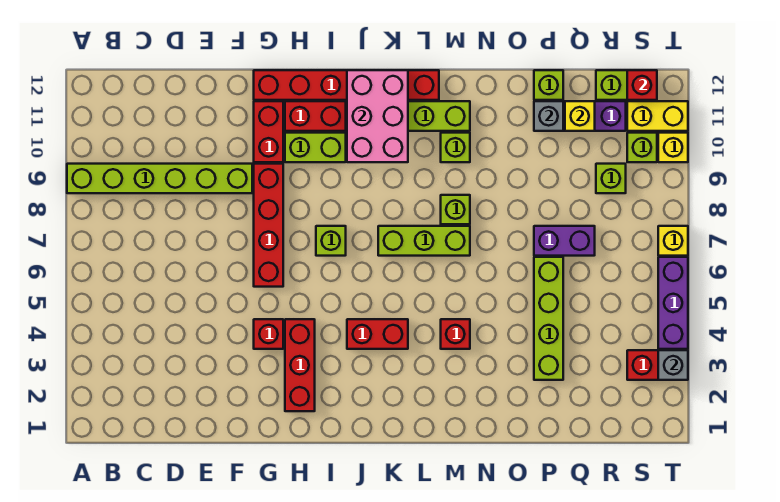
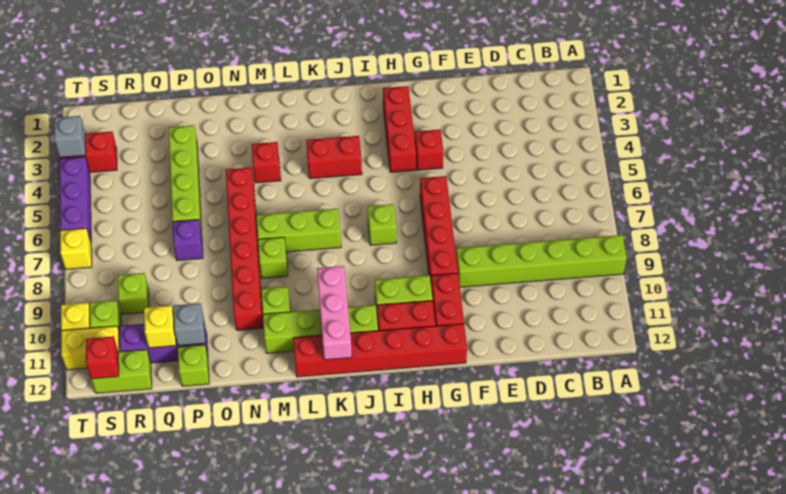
pink brick J10:K12 level 2 -> pink brick K10:K12 level 2
none -> red brick N5:N10 level 1
purple brick P7:Q7 level 1 -> purple brick P7 level 1

